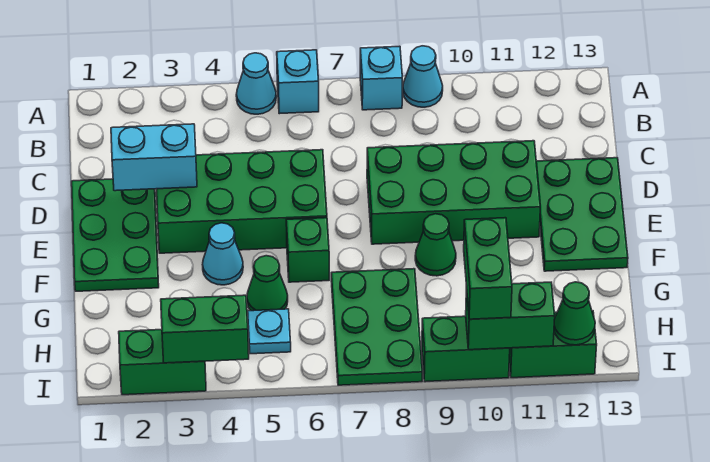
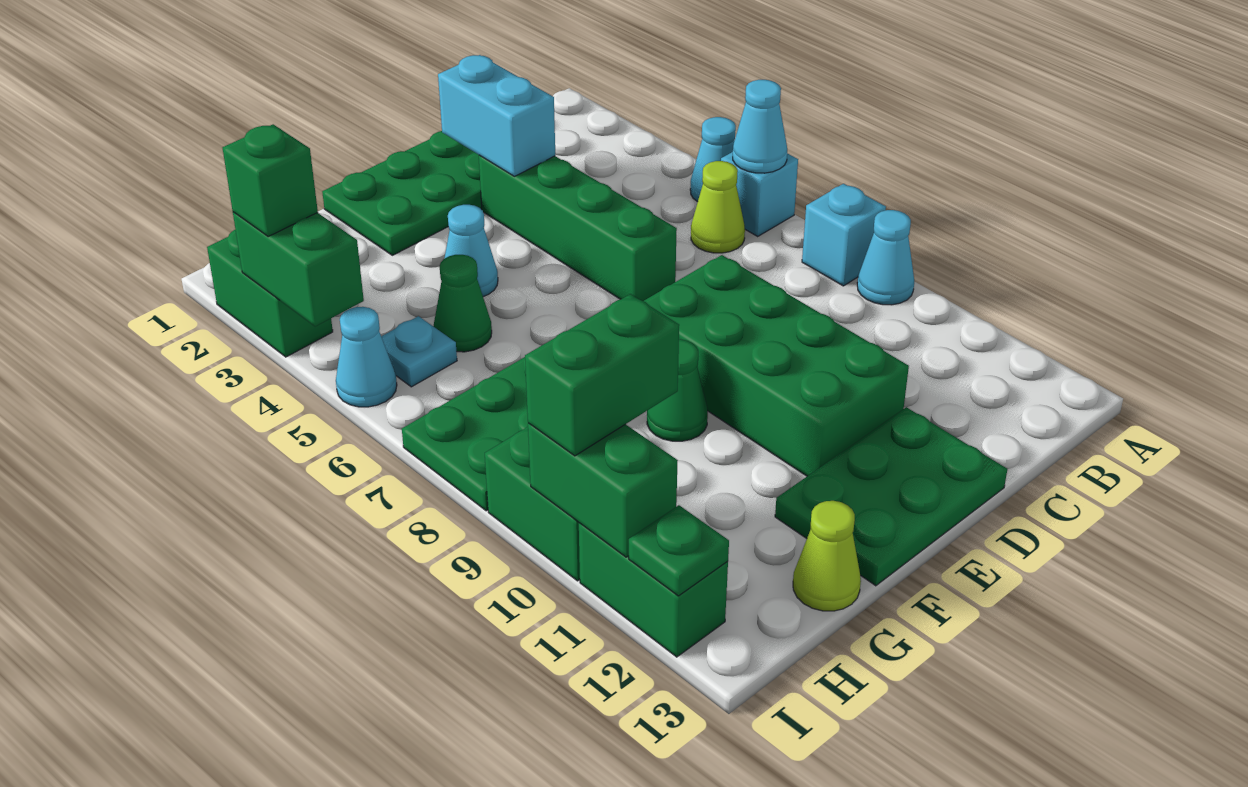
none -> cyan cone A6 level 2
none -> lime cone B6 level 1
green brick D3:E6 level 1 -> green brick D3:D6 level 1
green brick F6 level 1 -> green brick I3 level 3
none -> lime cone G13 level 1
none -> cyan cone I5 level 1
green cone I12 level 2 -> green plate I12 level 2

